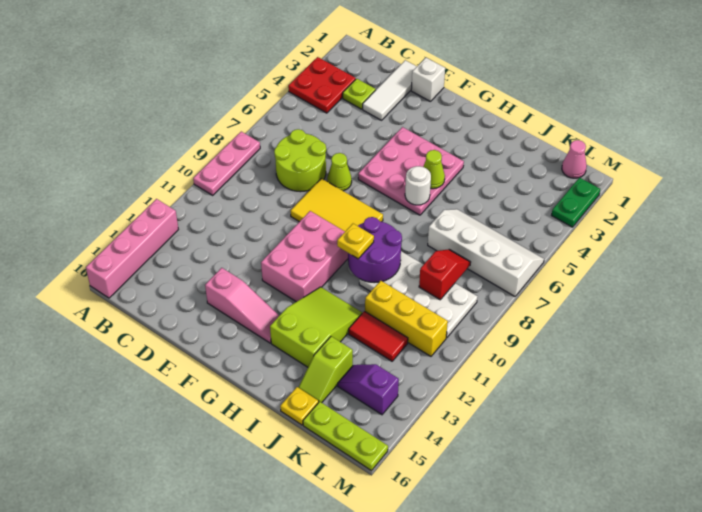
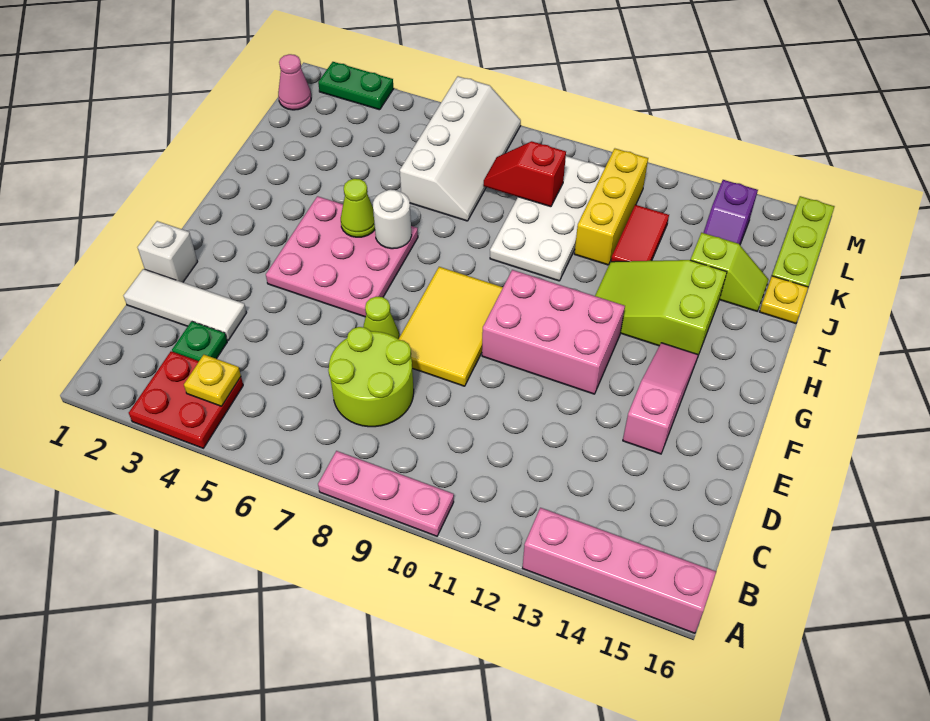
lime plate C3 level 1 -> green plate C3 level 1
purple round brick H9:I10 level 2 -> none
yellow plate H10 level 3 -> yellow plate B4 level 2
white slope J6:M7 level 1 top 7 -> white slope J6:M7 level 1 top 6

